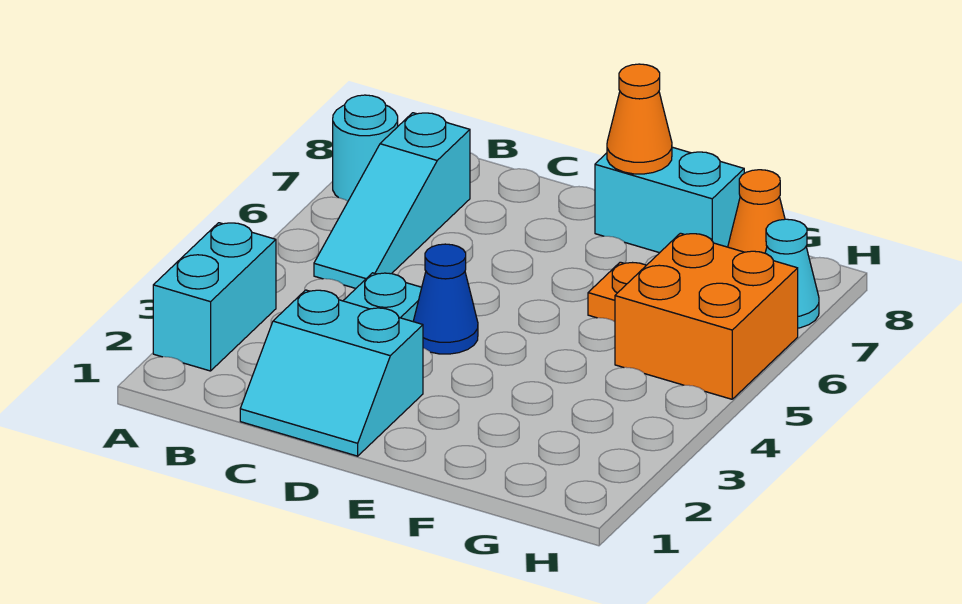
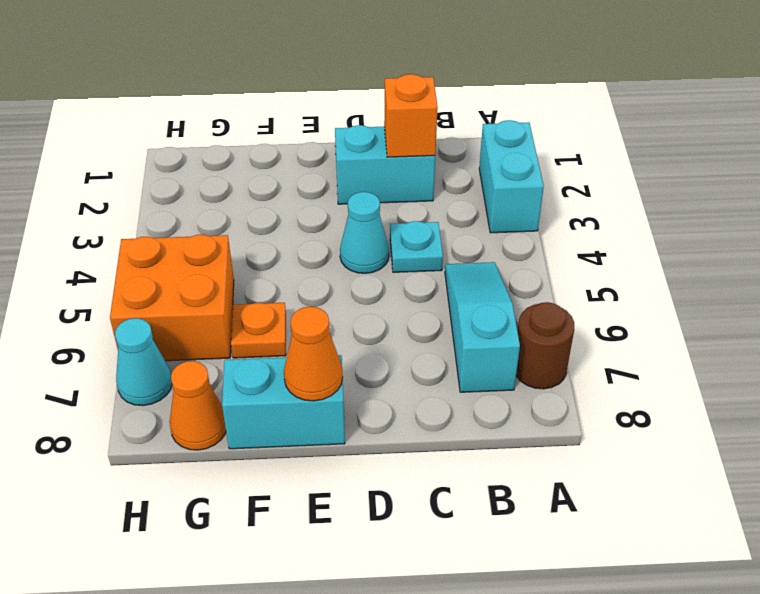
cyan round brick A7 level 1 -> brown round brick A7 level 1
none -> orange brick C2 level 2
blue cone D4 level 1 -> cyan cone D4 level 1

